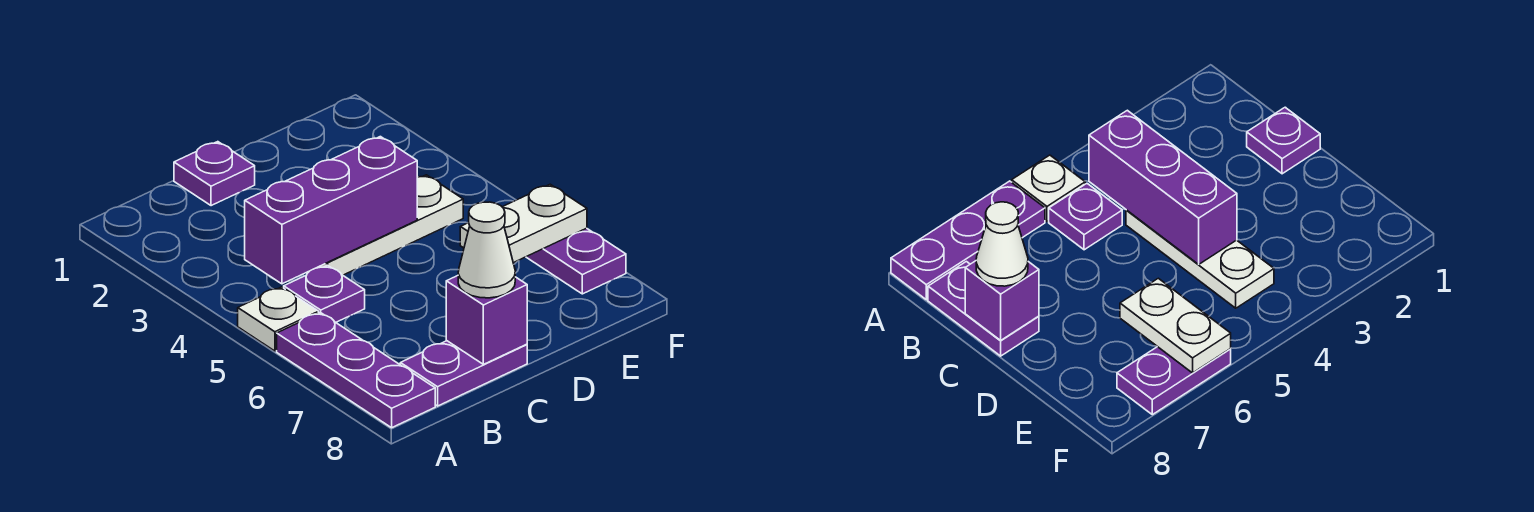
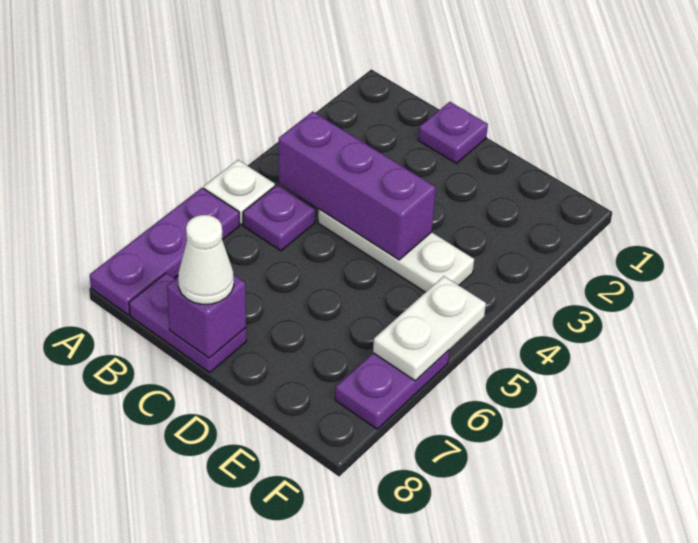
white plate E6:F6 level 2 -> white plate F5:F6 level 2

